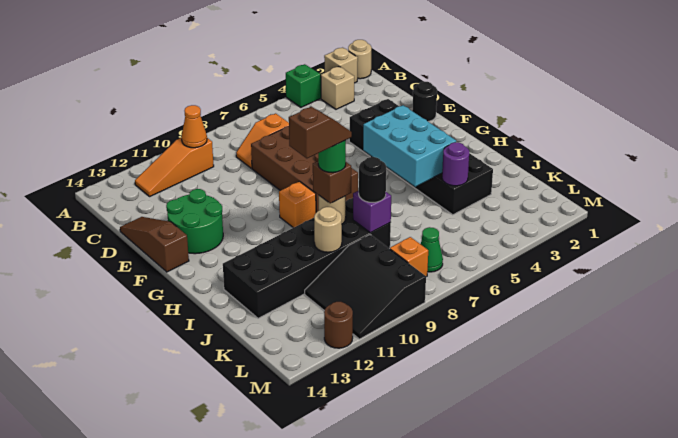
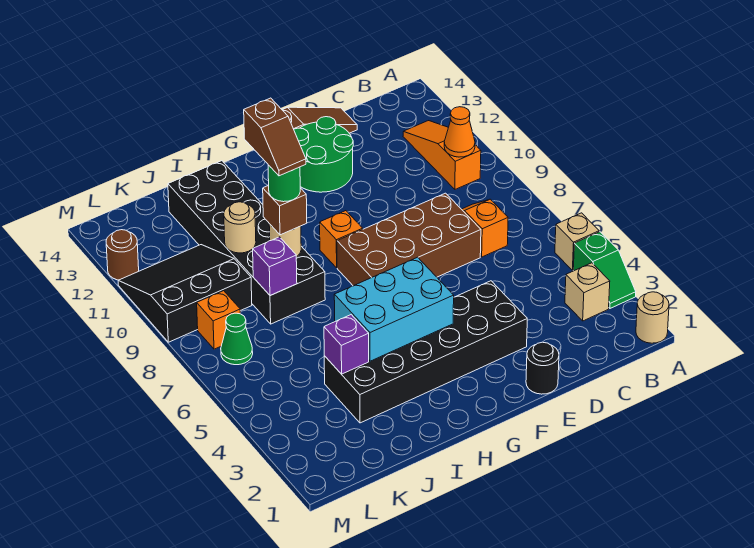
tan brick A2 level 1 -> tan brick A5 level 1
purple round brick J4 level 2 -> purple brick J4 level 2
black round brick J8 level 3 -> none

